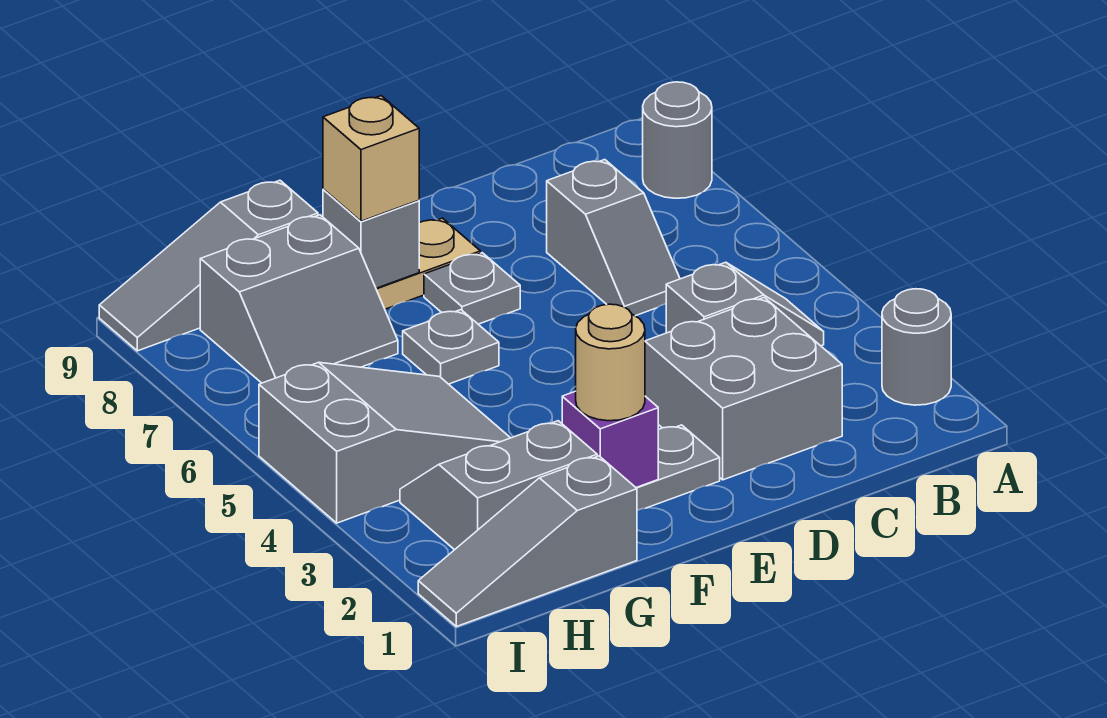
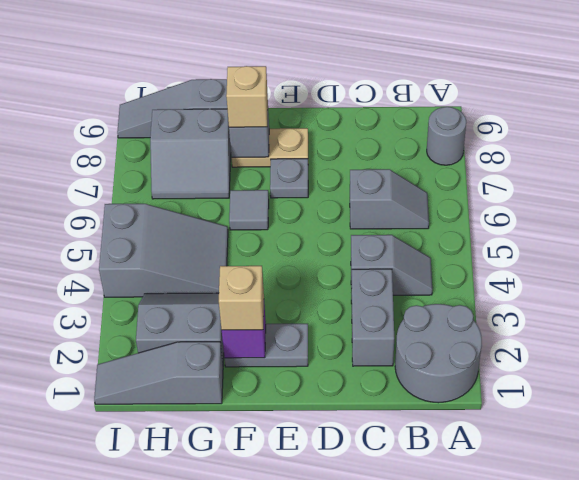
grey round brick A2 level 1 -> grey round brick A1:B2 level 1
grey brick C2:D3 level 1 -> grey brick C2:C3 level 1
grey slope C6:C7 level 1 top 7 -> grey slope B6:C6 level 1 top C
tan round brick F2 level 3 -> tan brick F2 level 3
grey plate F6 level 1 -> grey tile F6 level 1

